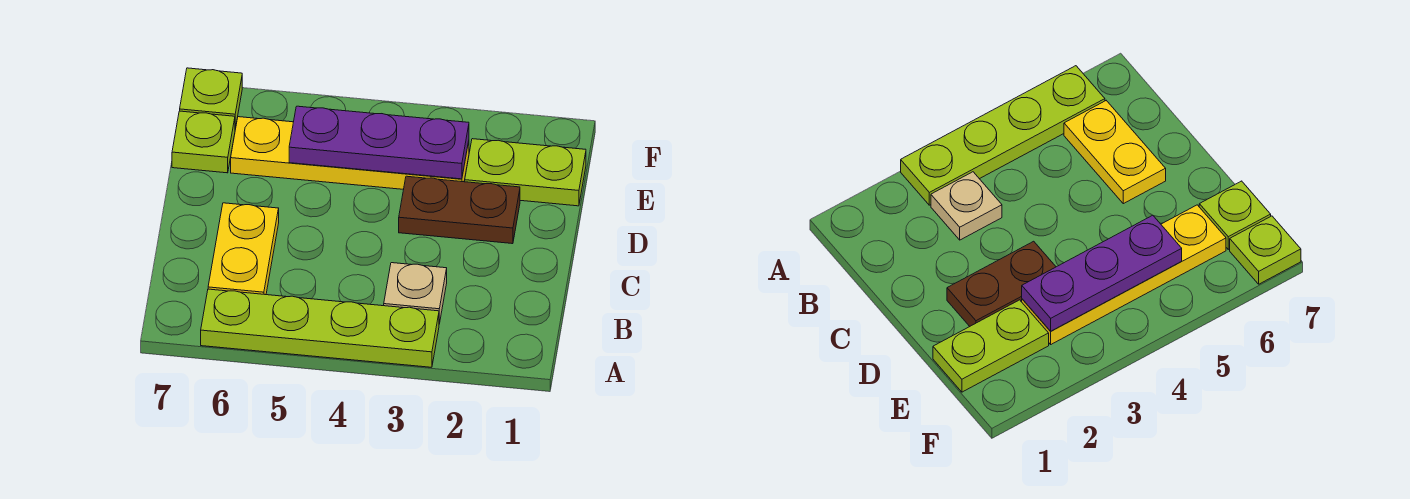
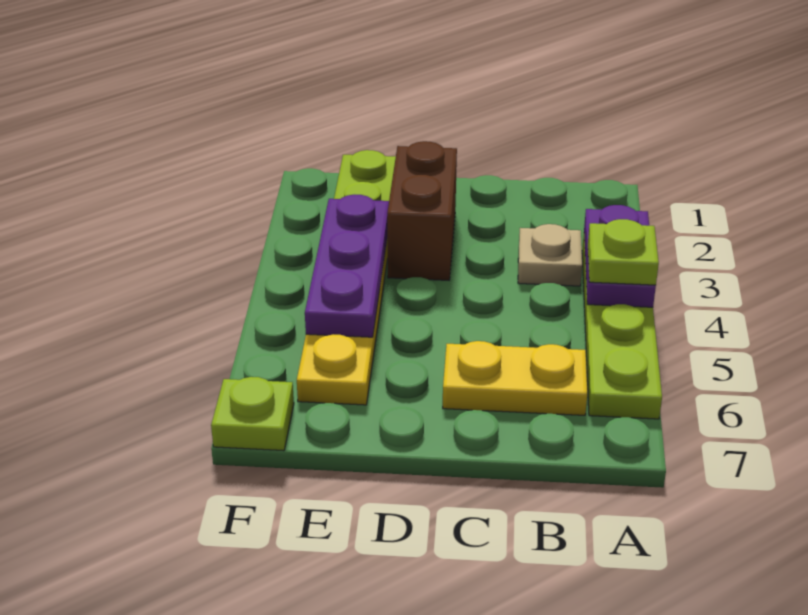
none -> purple plate A3:A4 level 2
brown plate D2:D3 level 1 -> brown brick D2:D3 level 1
lime plate E7 level 1 -> lime plate A4 level 3

